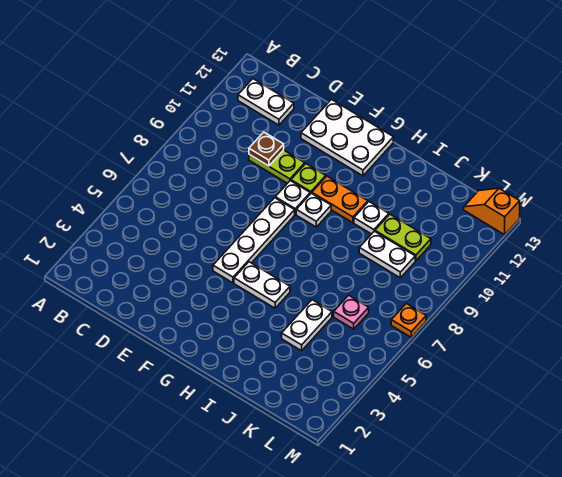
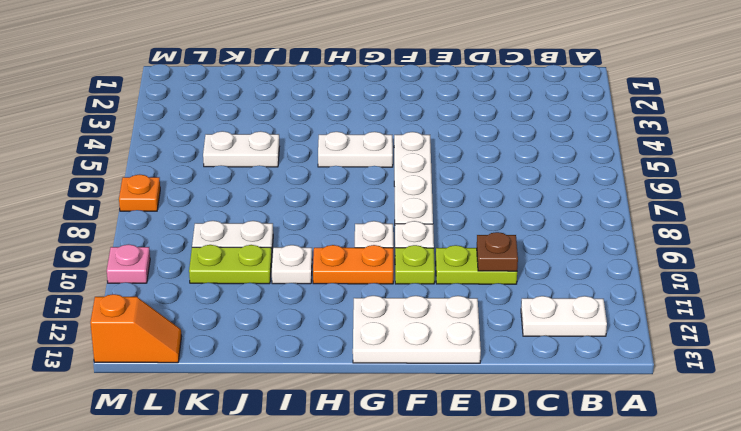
white plate J4:J5 level 1 -> white plate J5:K5 level 1
pink plate K6 level 1 -> pink plate M10 level 1

